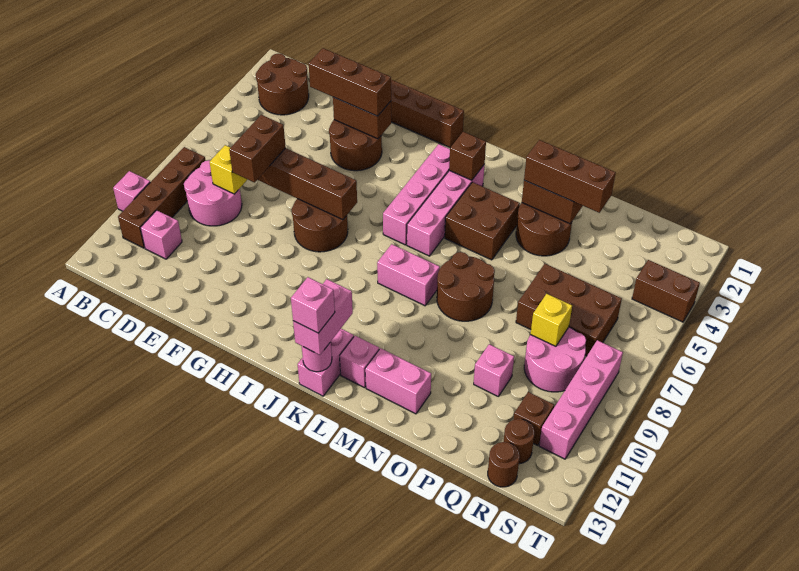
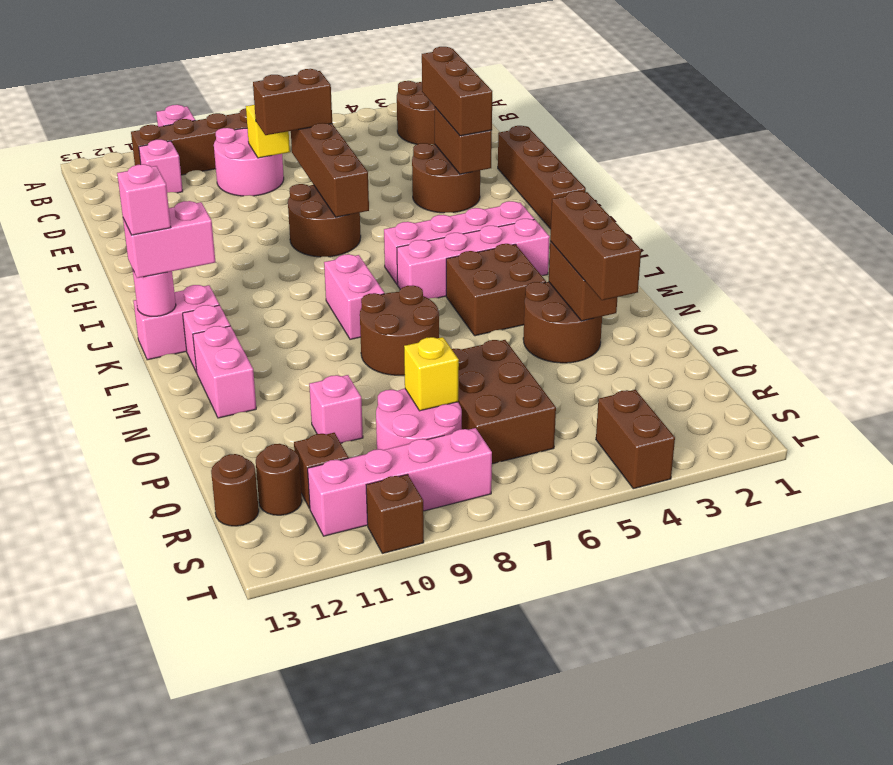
brown brick K3 level 2 -> brown brick T10 level 1

